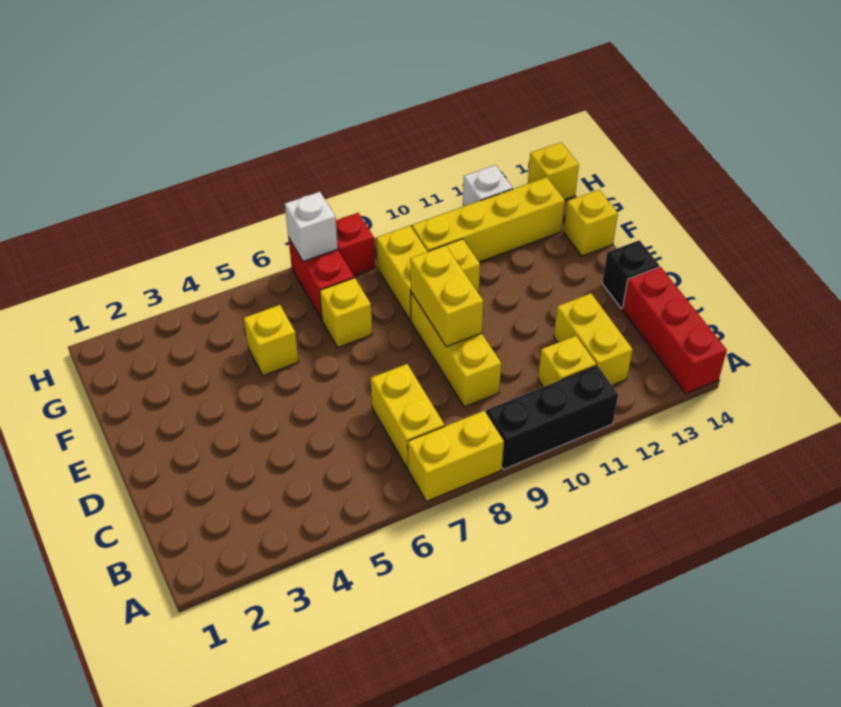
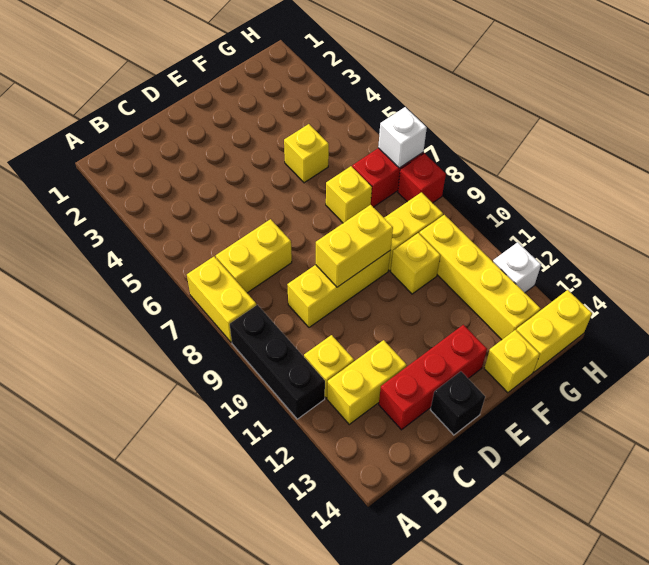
red brick A14:C14 level 1 -> red brick C13:E13 level 1
yellow brick H14 level 1 -> yellow brick G14:H14 level 1

